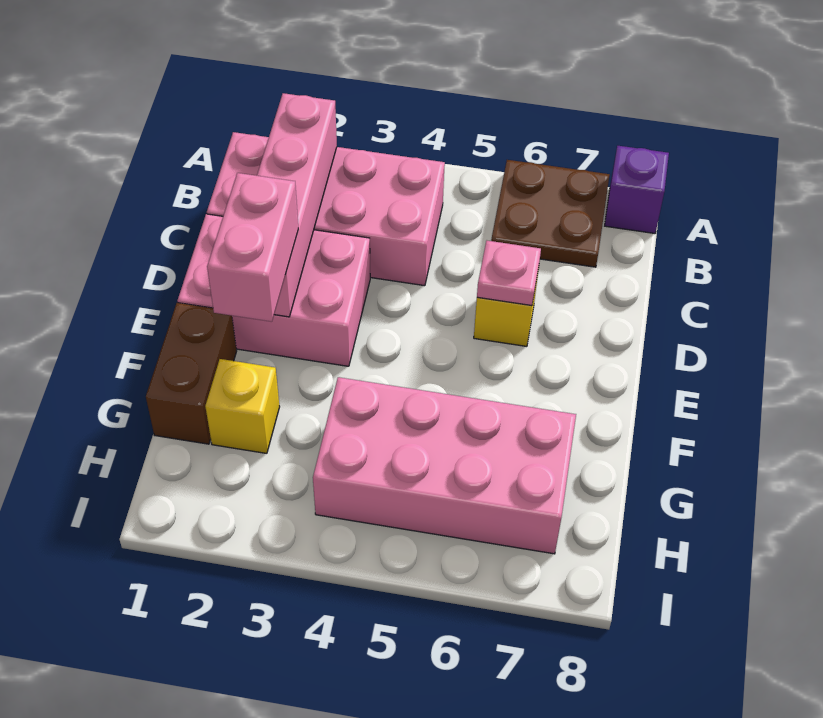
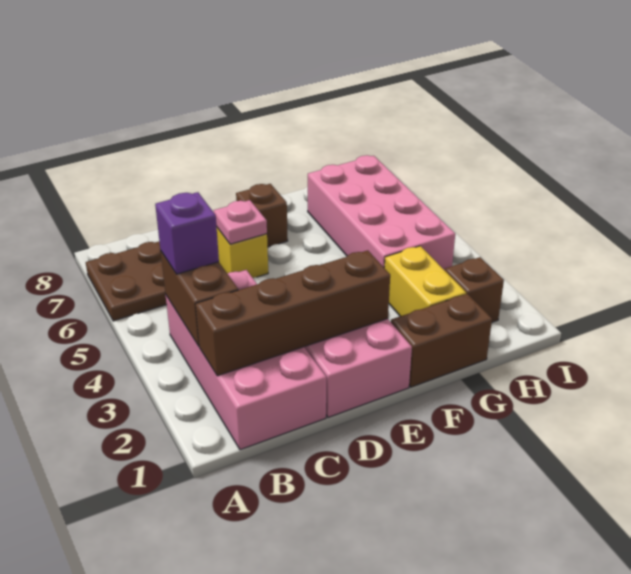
purple brick A8 level 1 -> purple brick B4 level 3
pink brick B2:E2 level 2 -> brown brick B2:E2 level 2
none -> brown brick B3:B4 level 2
pink brick E2:F2 level 3 -> none
none -> brown brick E7 level 1
yellow brick G2 level 1 -> yellow brick G2:G3 level 1
none -> brown brick H2 level 1

